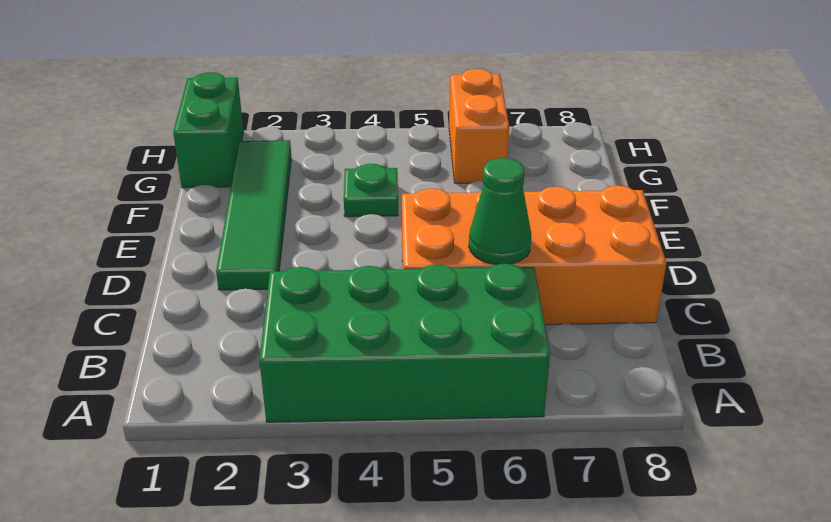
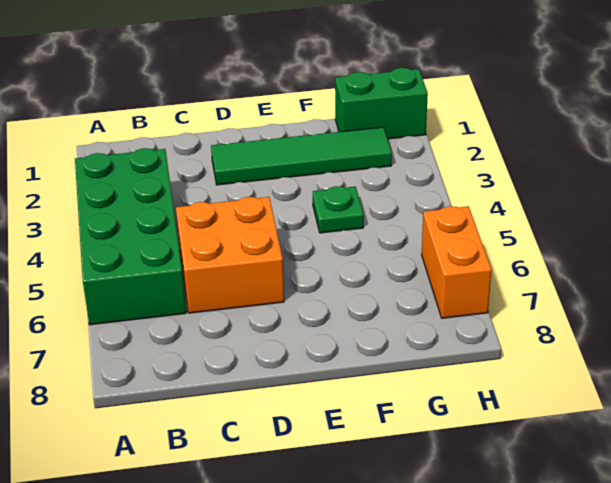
orange brick C5:D8 level 1 -> orange brick C5:D6 level 1
green cone C6 level 2 -> none
orange brick G6:H6 level 1 -> orange brick H6:H7 level 1

